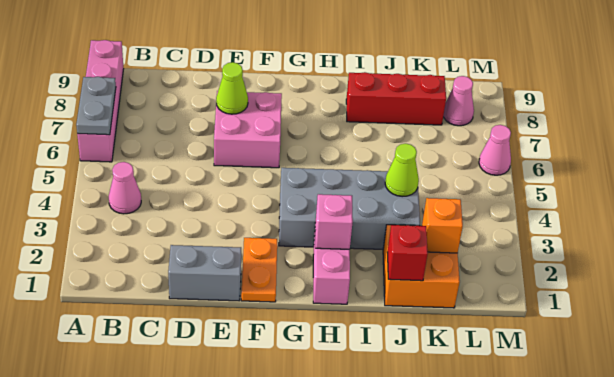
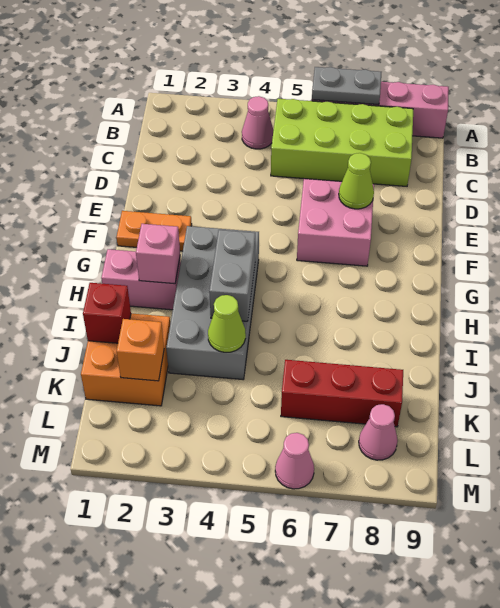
none -> lime brick B5:C8 level 1
grey brick D1:E1 level 1 -> grey brick H4:I4 level 2
red brick I8:K8 level 1 -> red brick K6:K8 level 1

